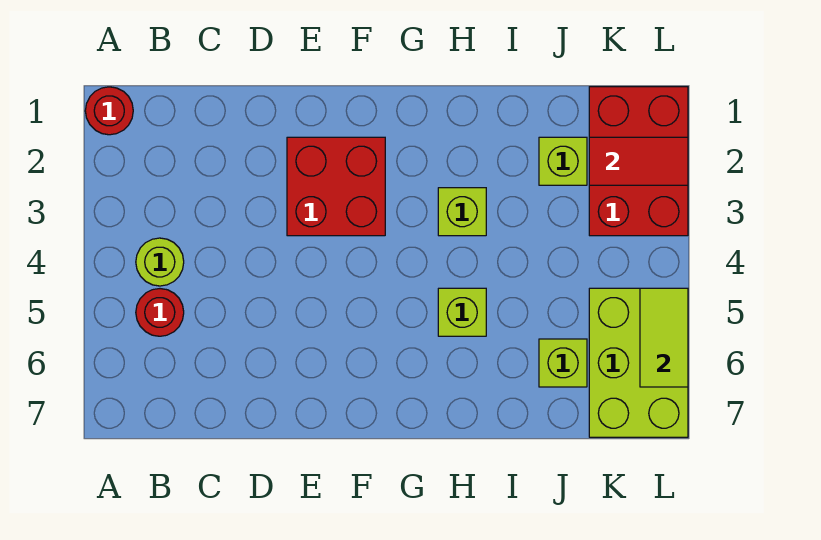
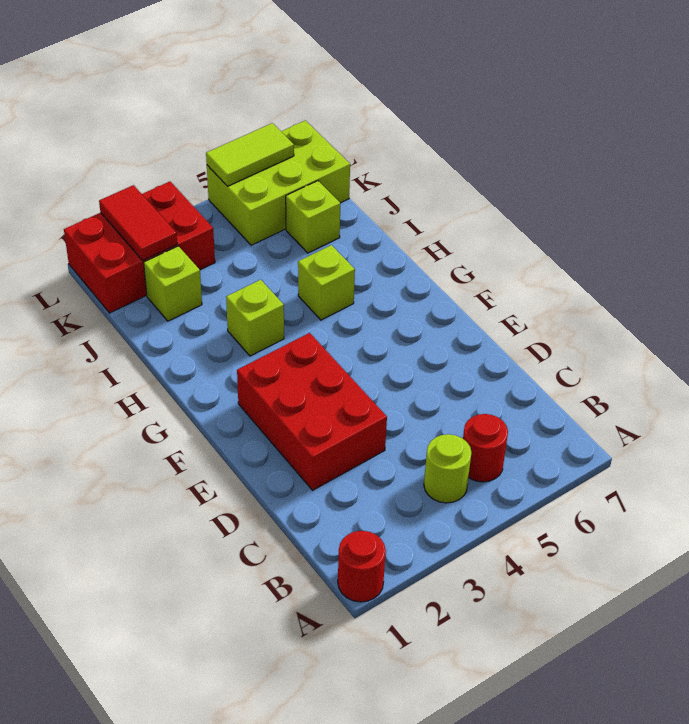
red brick E2:F3 level 1 -> red brick D2:F3 level 1

